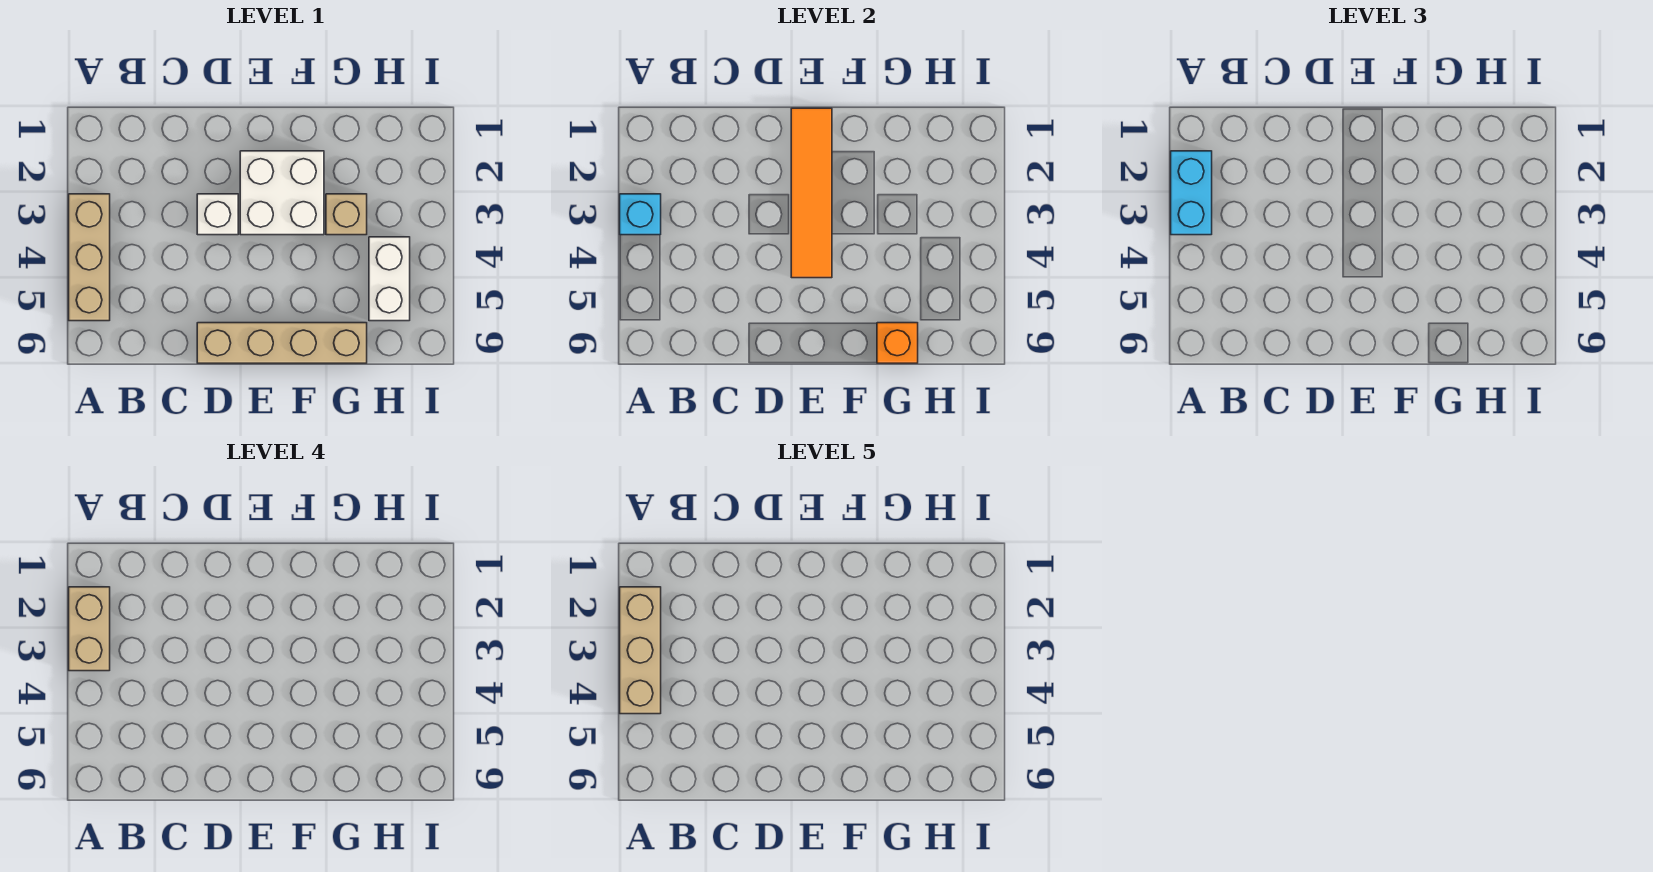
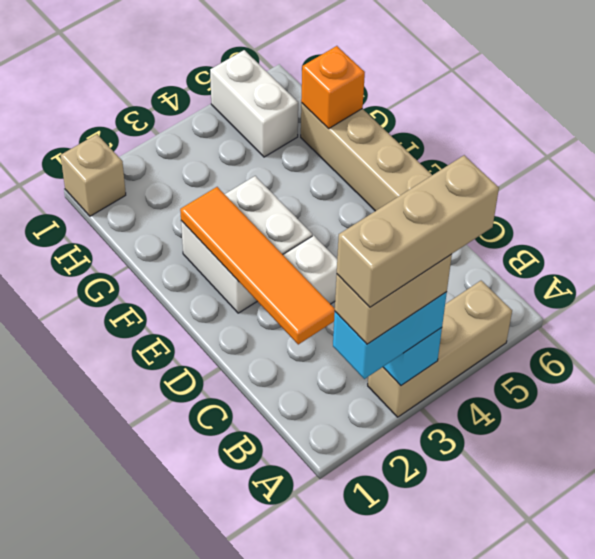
orange tile E1:E4 level 2 -> orange tile C2:F2 level 2
tan brick G3 level 1 -> tan brick I1 level 1
white brick H4:H5 level 1 -> white brick H5:I5 level 1

